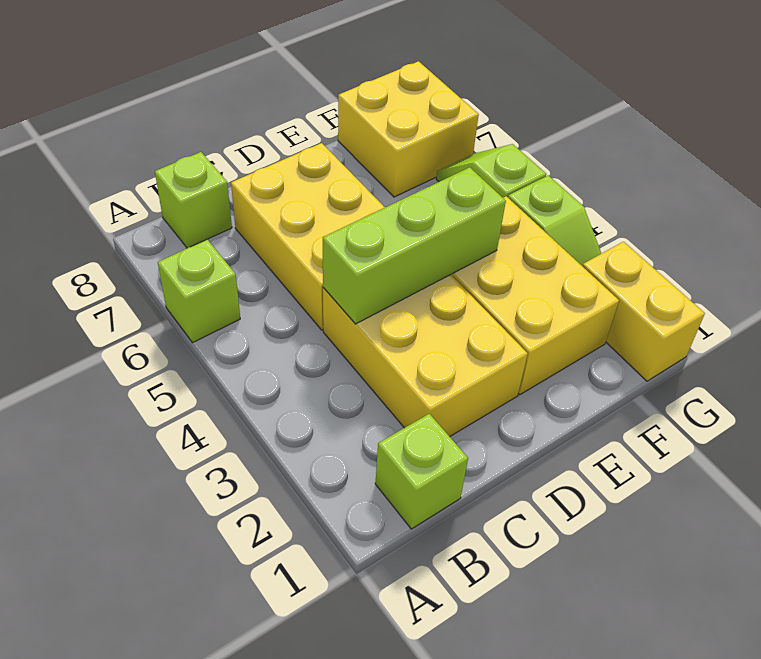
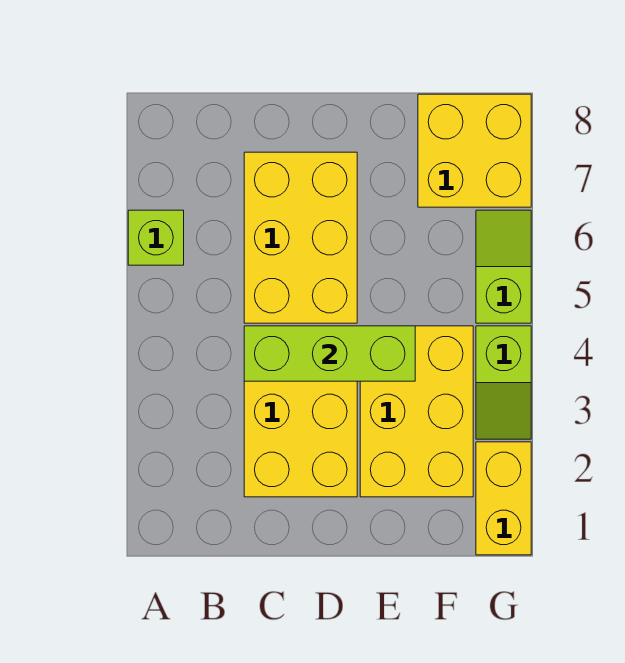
lime brick B1 level 1 -> none
lime brick B8 level 1 -> none

